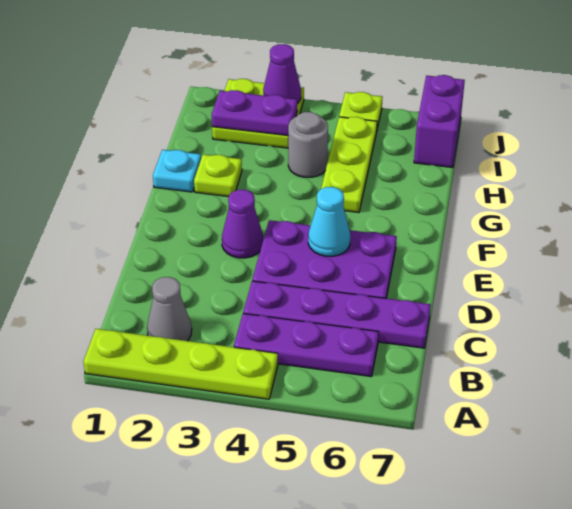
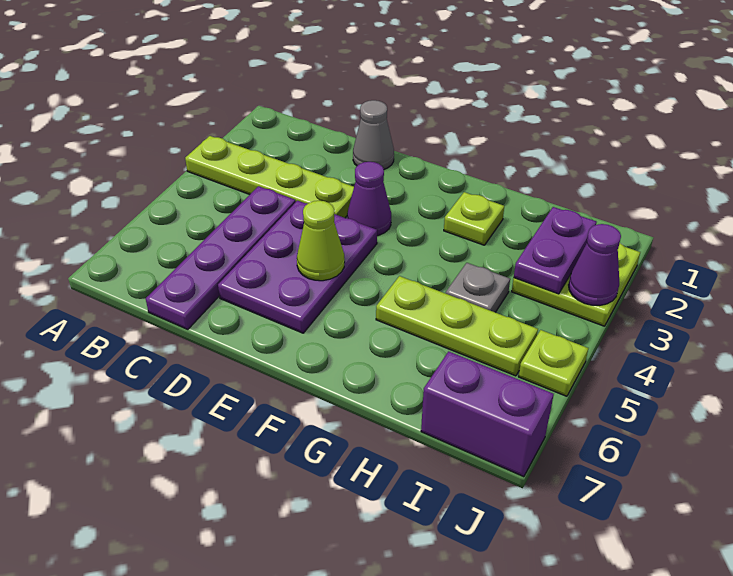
lime plate A1:A4 level 1 -> lime plate A3:D3 level 1
grey cone B2 level 1 -> grey cone D1 level 1
purple plate B4:B6 level 1 -> none
cyan cone E5 level 2 -> lime cone E5 level 2
cyan plate G1 level 1 -> none
grey round brick H4 level 1 -> grey plate H4 level 1

